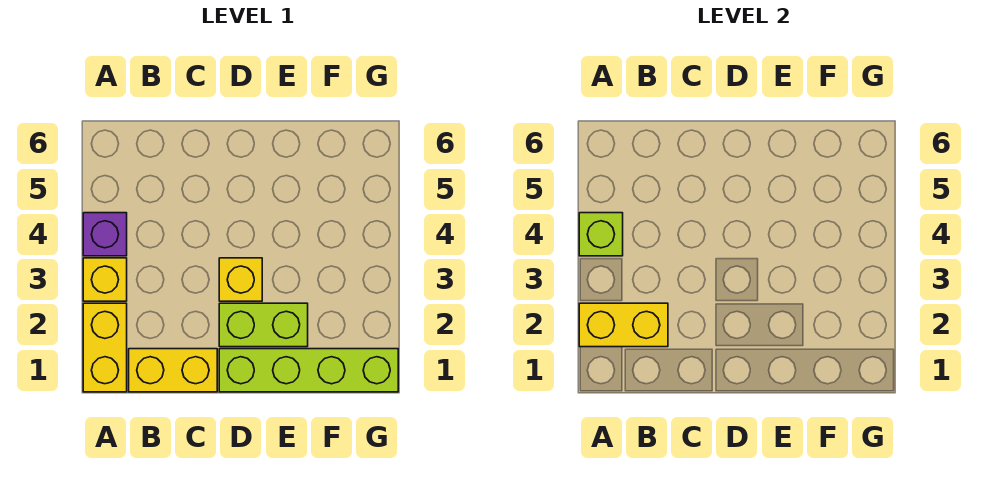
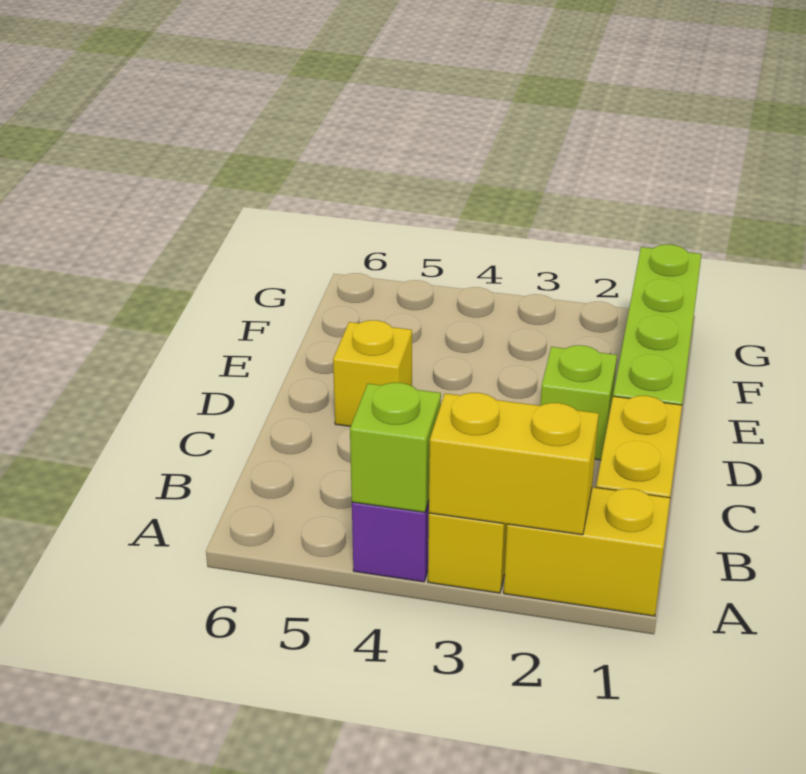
yellow brick A2:B2 level 2 -> yellow brick A2:A3 level 2
lime brick D2:E2 level 1 -> lime brick D2 level 1
yellow brick D3 level 1 -> yellow brick D5 level 1

